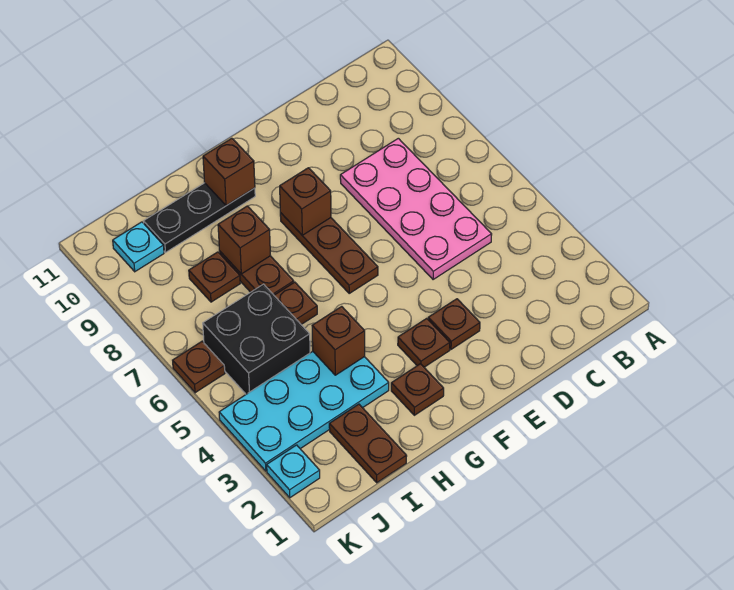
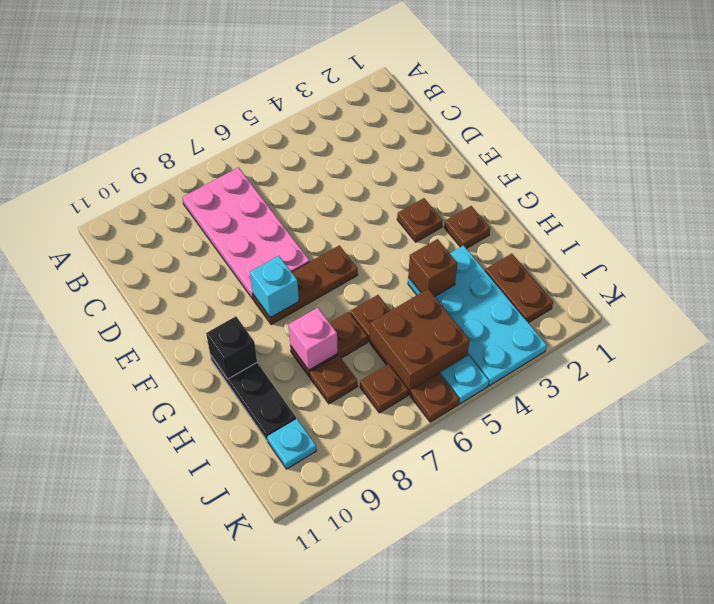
pink plate C5:D8 level 1 -> pink plate B7:E8 level 1
brown plate E3 level 1 -> brown plate J7 level 1
brown brick F8 level 2 -> cyan brick F8 level 2
brown brick G10 level 2 -> black brick G10 level 2
brown brick H8 level 2 -> pink brick H8 level 2
brown plate I1:I2 level 1 -> brown plate I2:J2 level 1
black brick I5:J6 level 1 -> brown brick I5:J6 level 1
cyan plate K2 level 1 -> cyan plate K5 level 1

